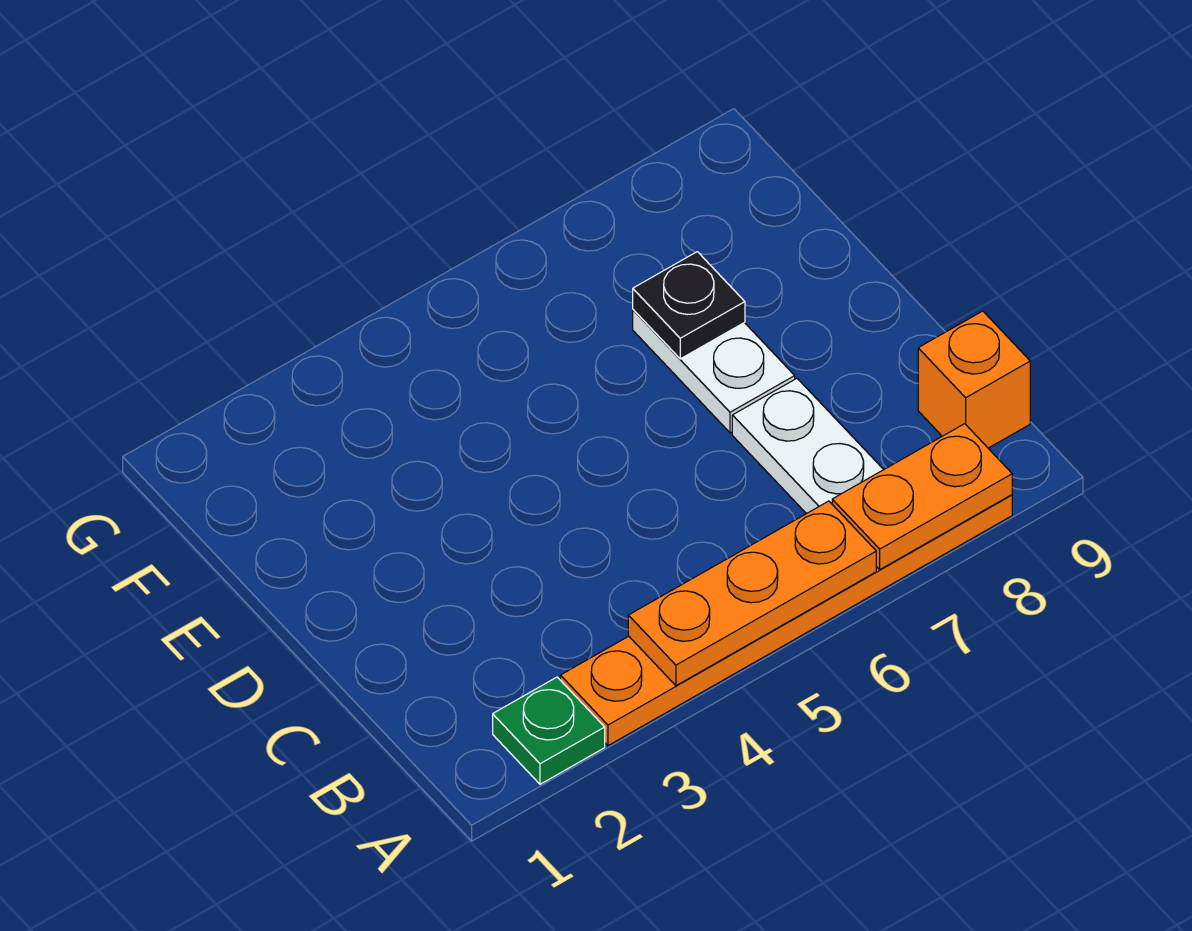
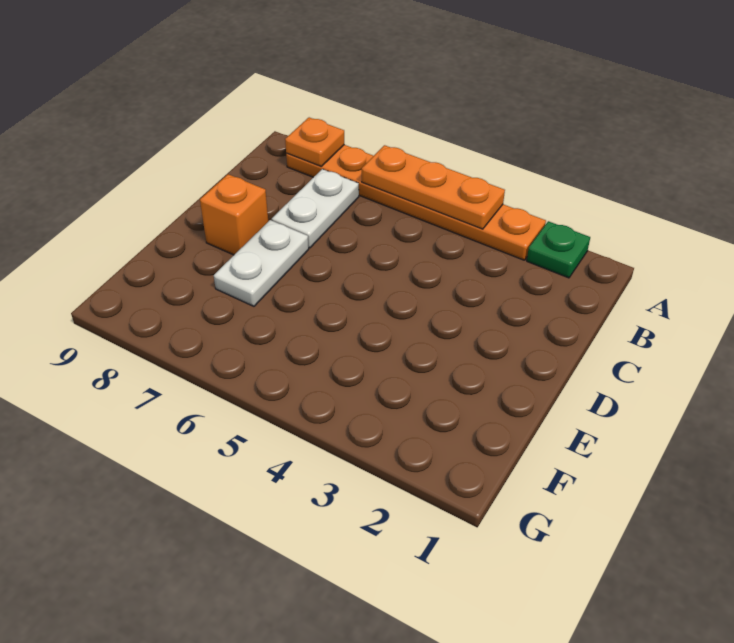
orange plate A7:A8 level 2 -> orange plate A8 level 2
orange brick B9 level 1 -> orange brick D8 level 1
black plate E7 level 2 -> none

